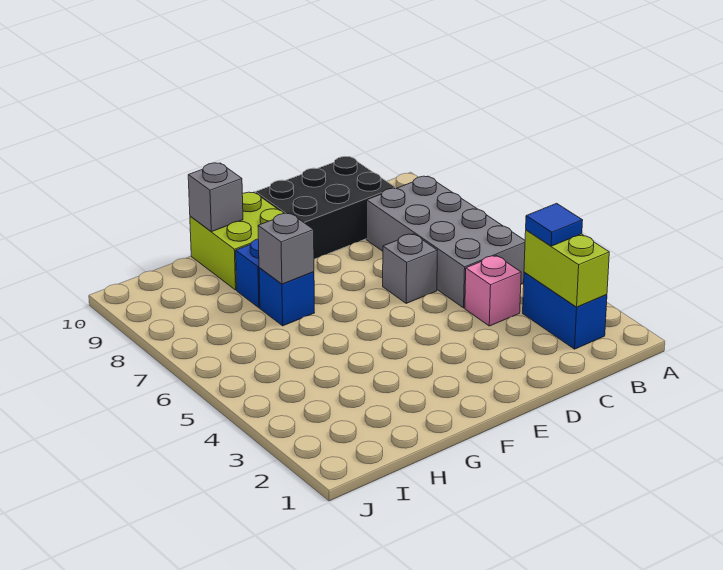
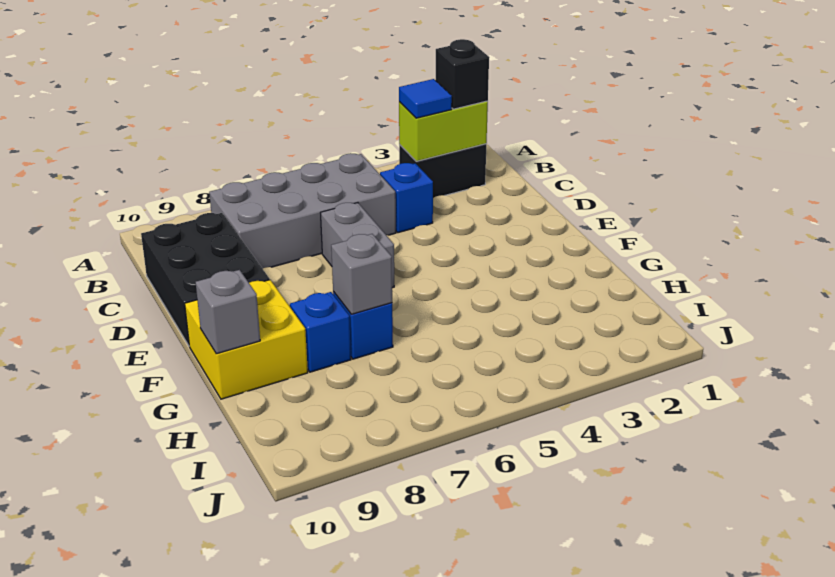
blue brick B2:B3 level 1 -> black brick B2:B3 level 1
none -> black brick B2 level 3
pink brick C4 level 1 -> blue brick C4 level 1
grey brick D6 level 1 -> grey brick D6:E6 level 1
lime brick F9:G10 level 1 -> yellow brick F9:G10 level 1

